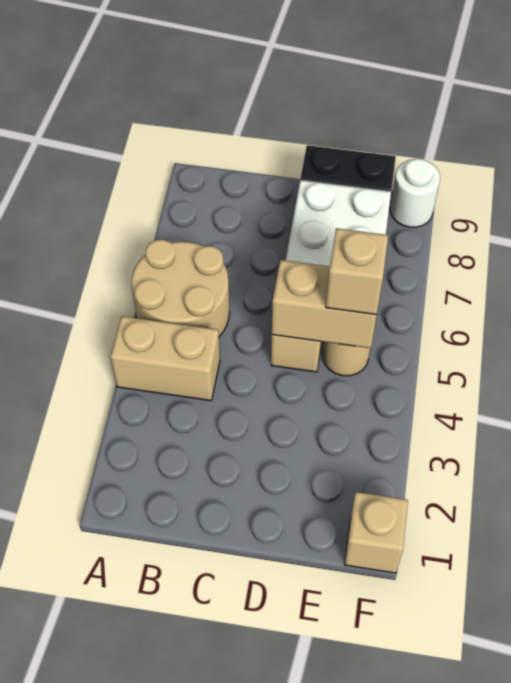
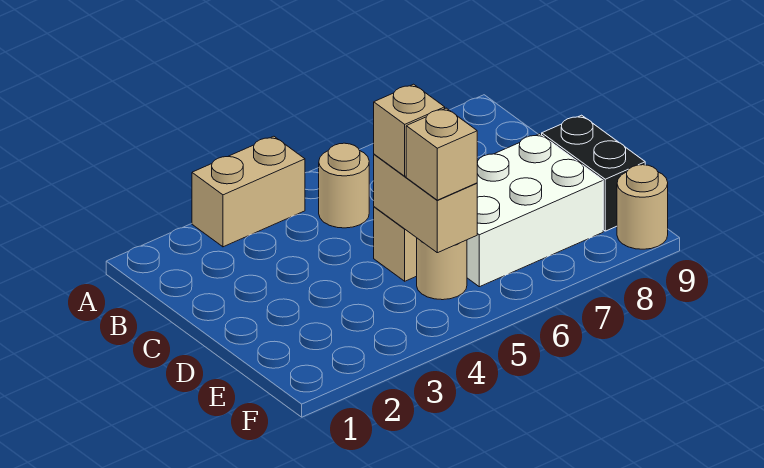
tan brick A4:B4 level 1 -> tan brick A3:A4 level 1
tan round brick A5:B6 level 1 -> tan round brick B5 level 1
tan brick F1 level 1 -> tan brick D5 level 3
white round brick F9 level 1 -> tan round brick F9 level 1

